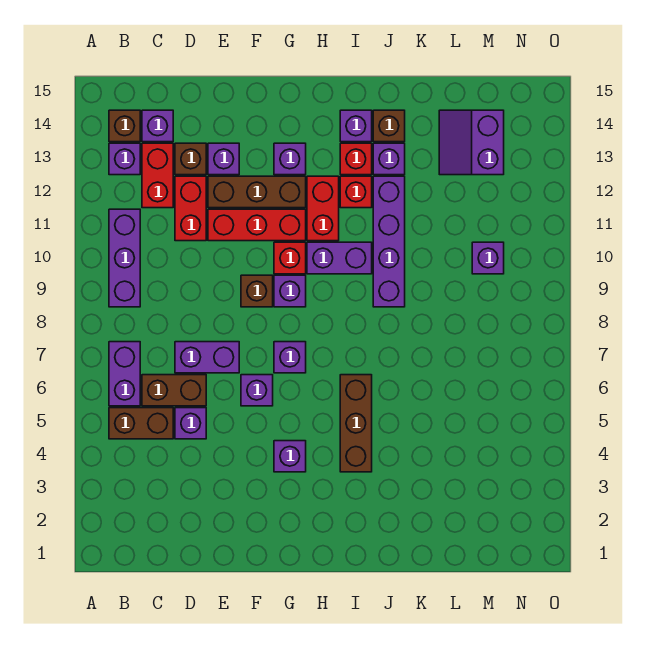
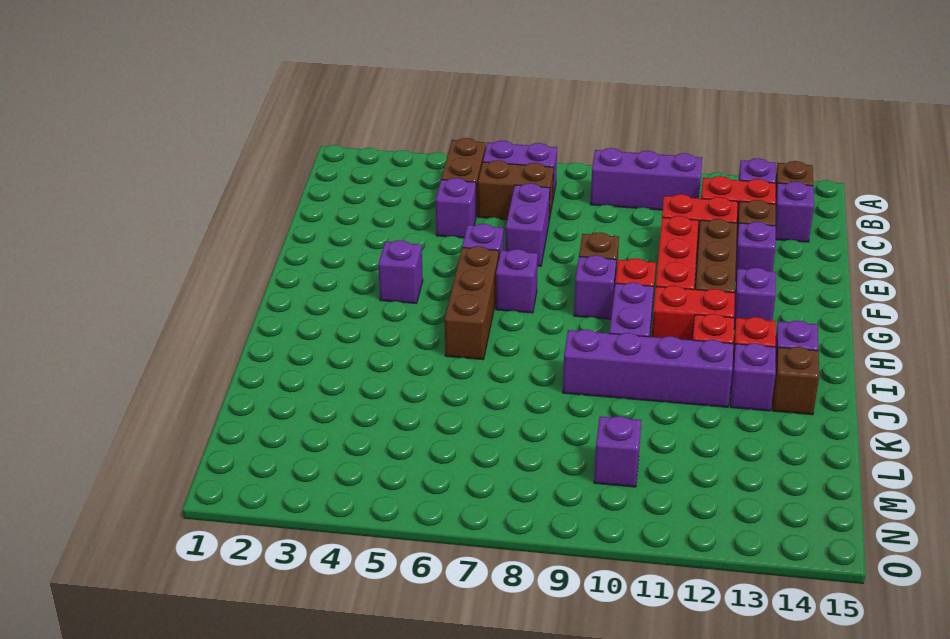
brown brick C6:D6 level 1 -> brown brick C6:C7 level 1
brown brick I4:I6 level 1 -> brown brick G6:I6 level 1
purple slope L13:M14 level 1 top M -> none

